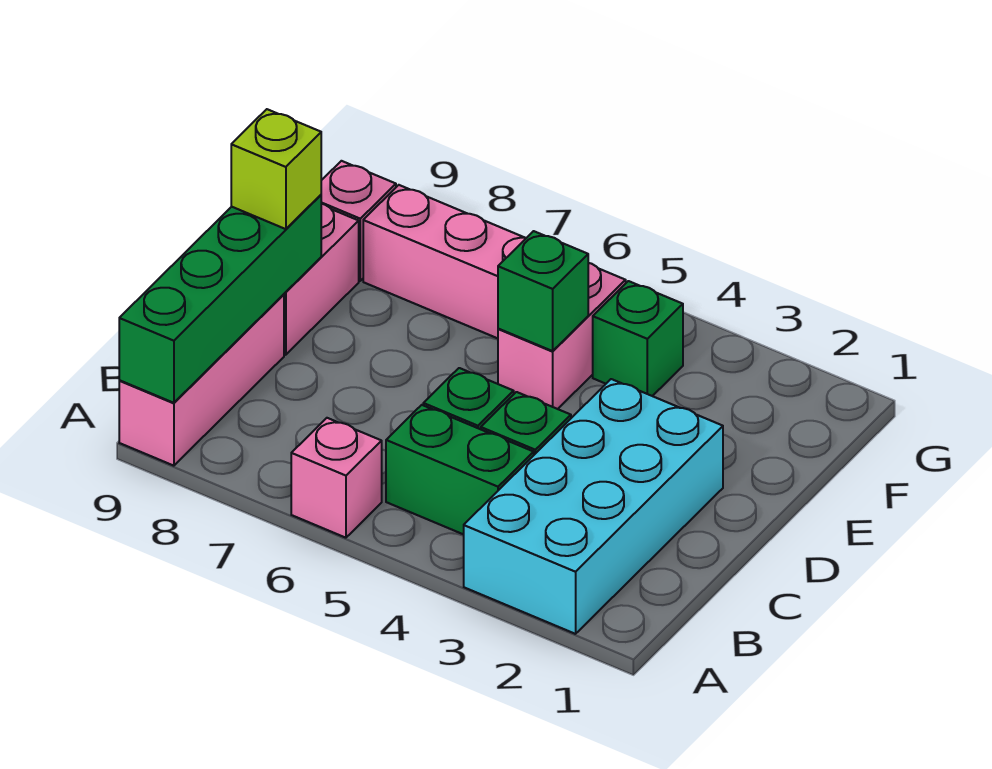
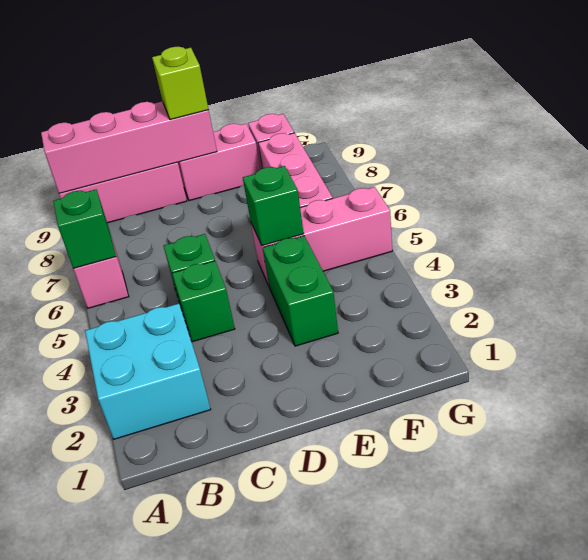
cyan brick A2:D3 level 1 -> cyan brick A2:B3 level 1
green brick A9:D9 level 2 -> pink brick A9:D9 level 2
green brick B4:B5 level 1 -> green brick E3:E4 level 1
pink brick E5:F5 level 1 -> pink brick E5:G5 level 1
green brick F4 level 1 -> green brick A6 level 2

